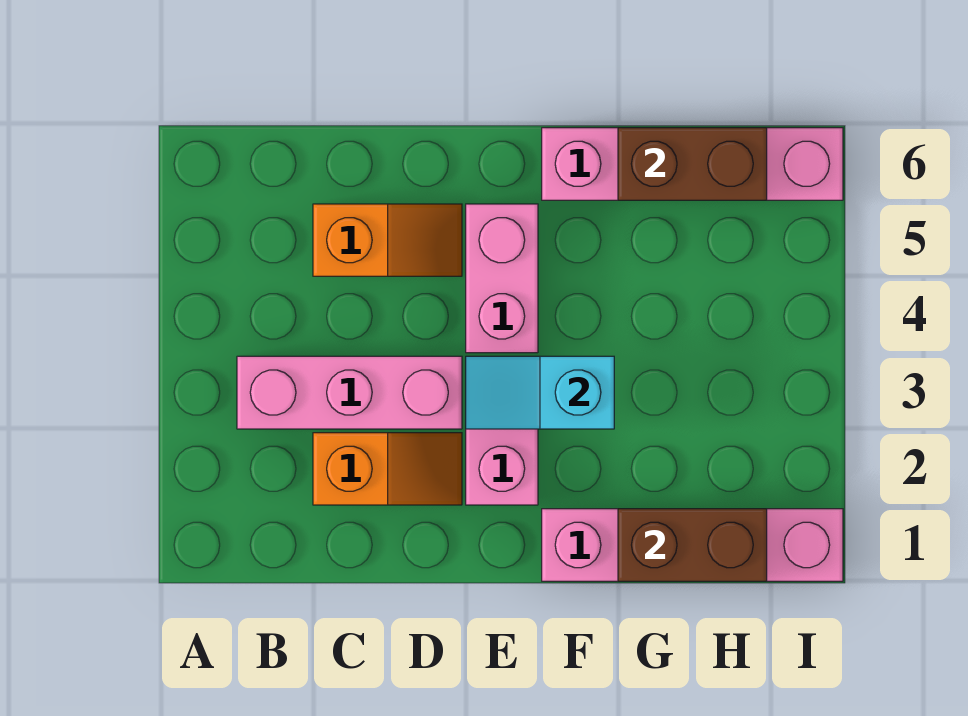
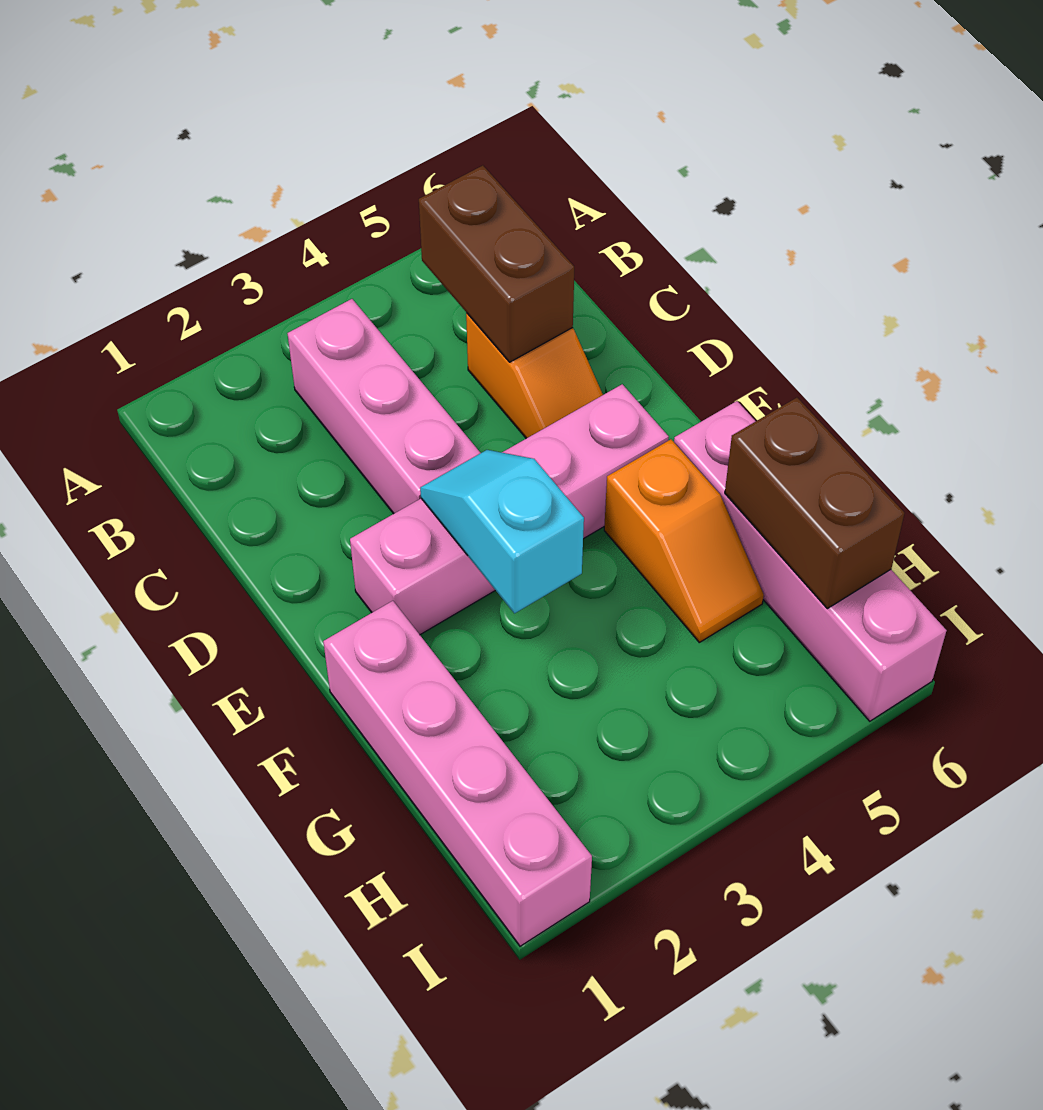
orange slope C2:D2 level 1 top C -> orange slope F5:G5 level 1 top F
brown brick G1:H1 level 2 -> brown brick B5:C5 level 2

